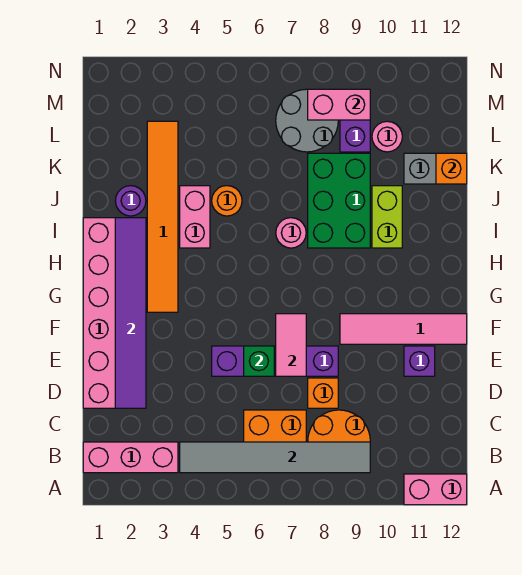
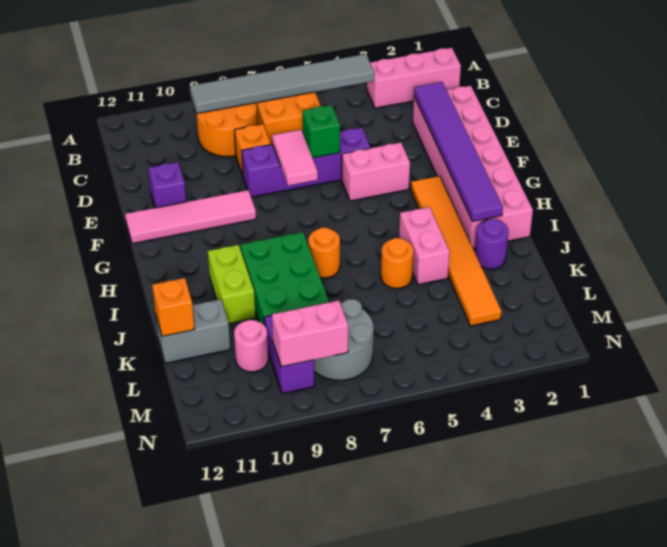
pink brick A11:A12 level 1 -> pink brick F4:F5 level 1
pink round brick I7 level 1 -> orange round brick I7 level 1

